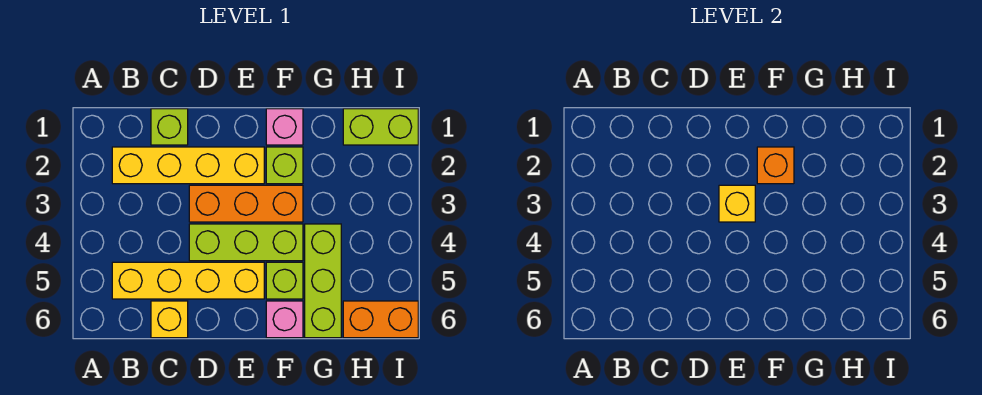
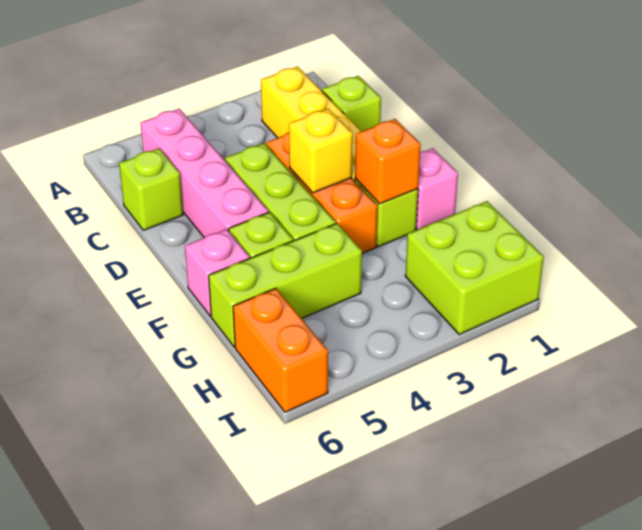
yellow brick B5:E5 level 1 -> pink brick B5:E5 level 1
yellow brick C6 level 1 -> lime brick C6 level 1
lime brick H1:I1 level 1 -> lime brick H1:I2 level 1

